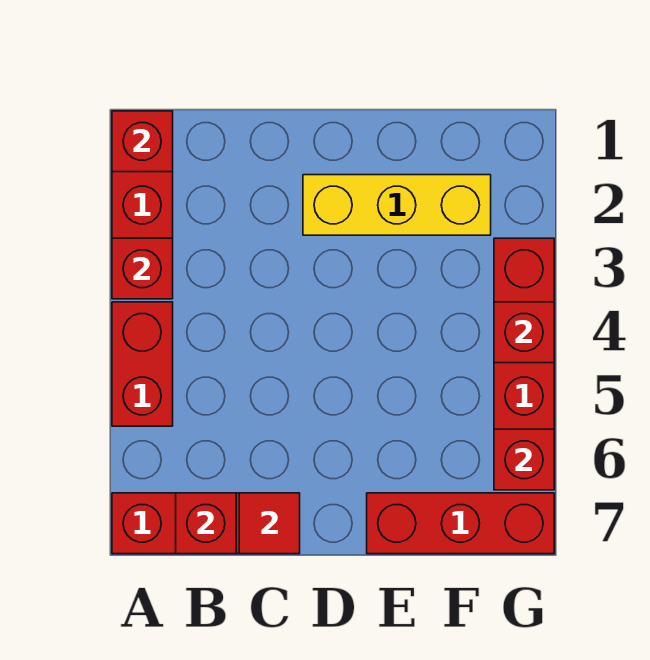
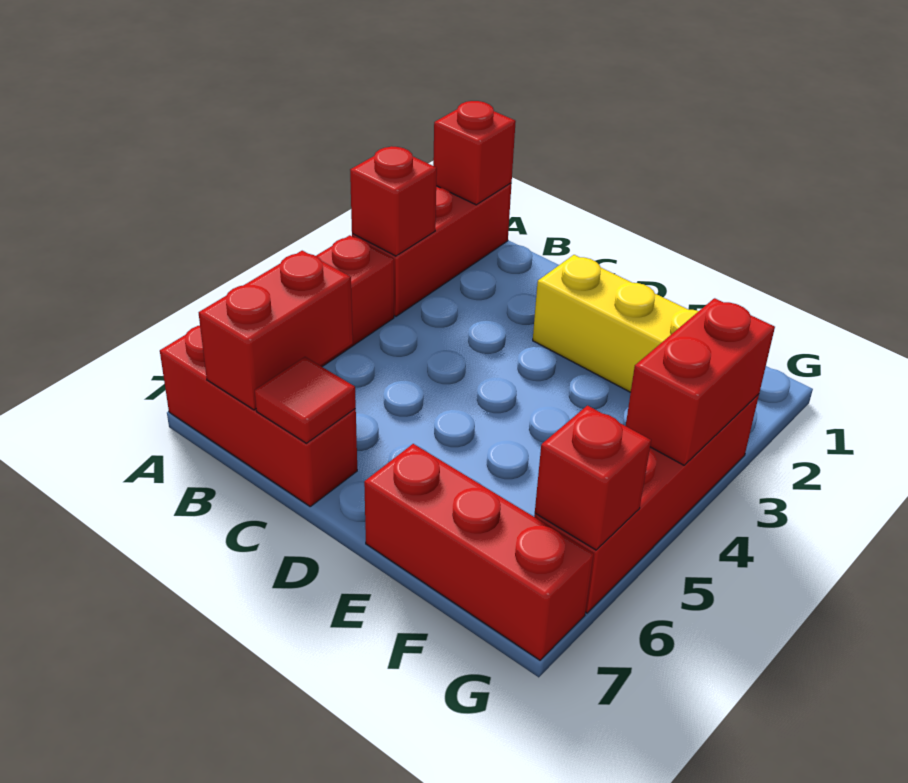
red brick B7 level 2 -> red brick B6:B7 level 2
red brick G4 level 2 -> red brick G3:G4 level 2

